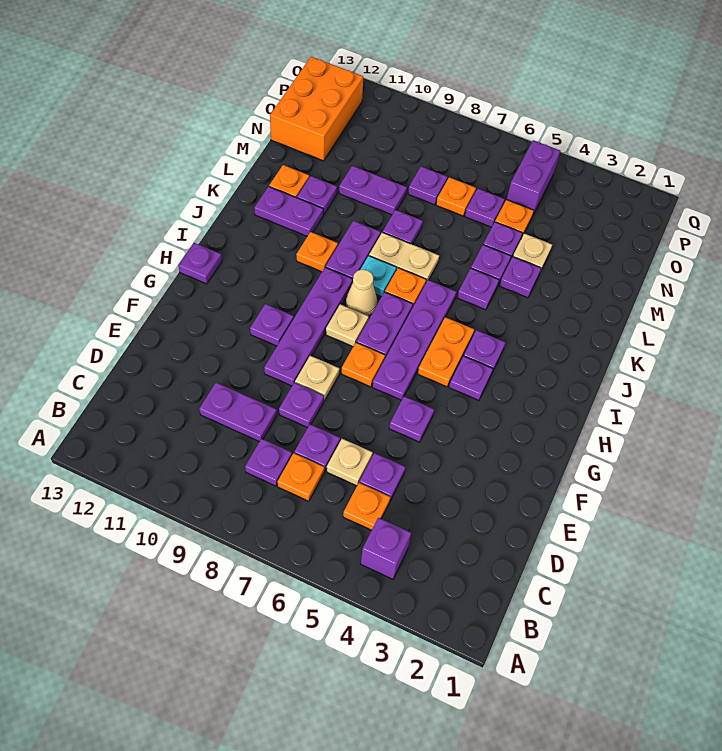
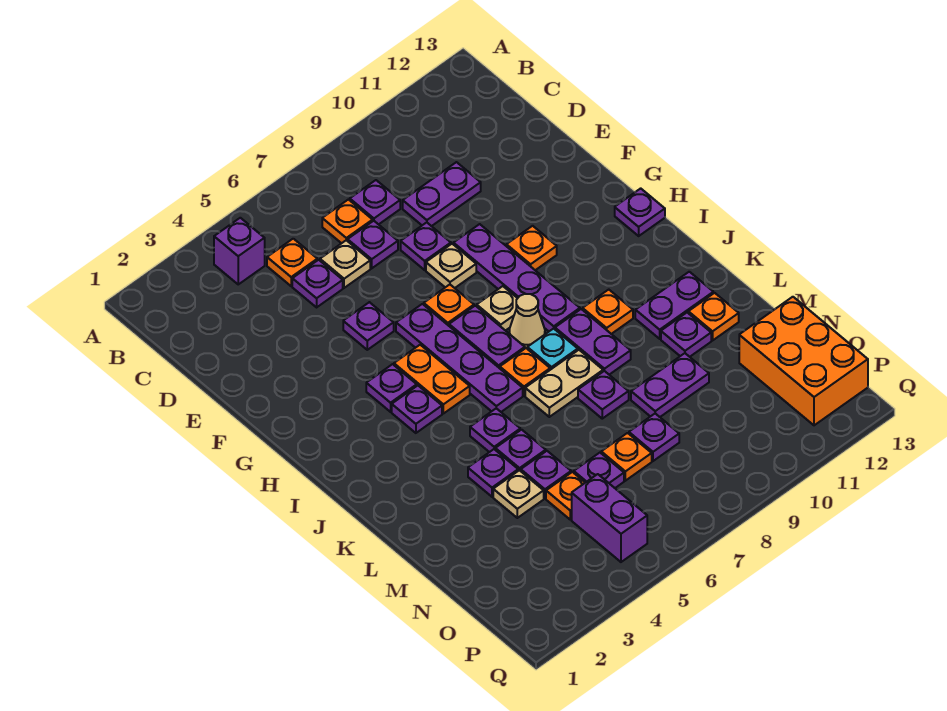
purple plate G10 level 1 -> orange plate G10 level 1

